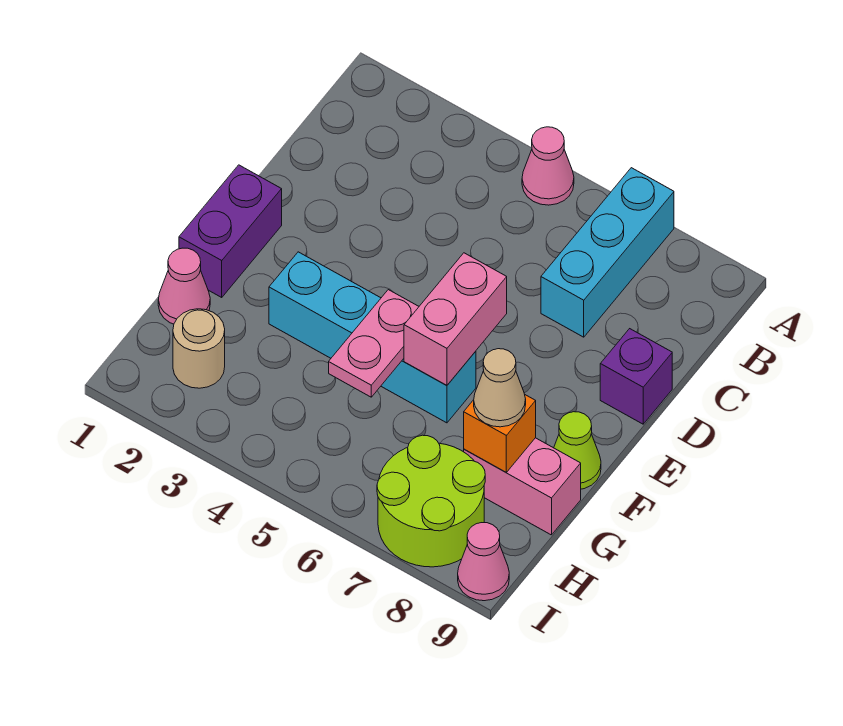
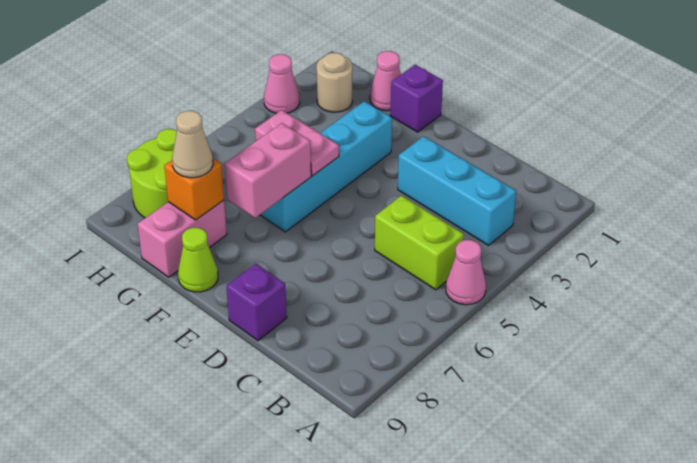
cyan brick A7:C7 level 1 -> cyan brick B3:D3 level 1
none -> lime brick B5:C5 level 1
purple brick E1:F1 level 1 -> purple brick F1 level 1
pink brick E6:F6 level 2 -> pink brick F6:F7 level 2
pink cone I9 level 1 -> pink cone I3 level 1

